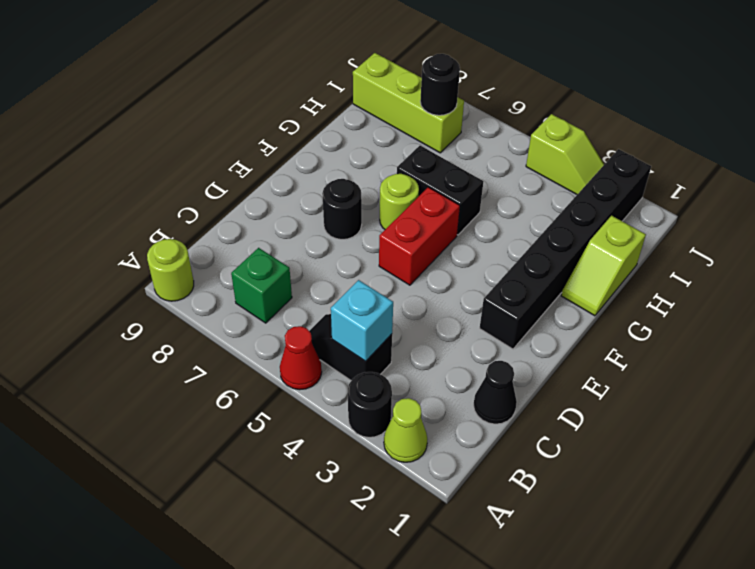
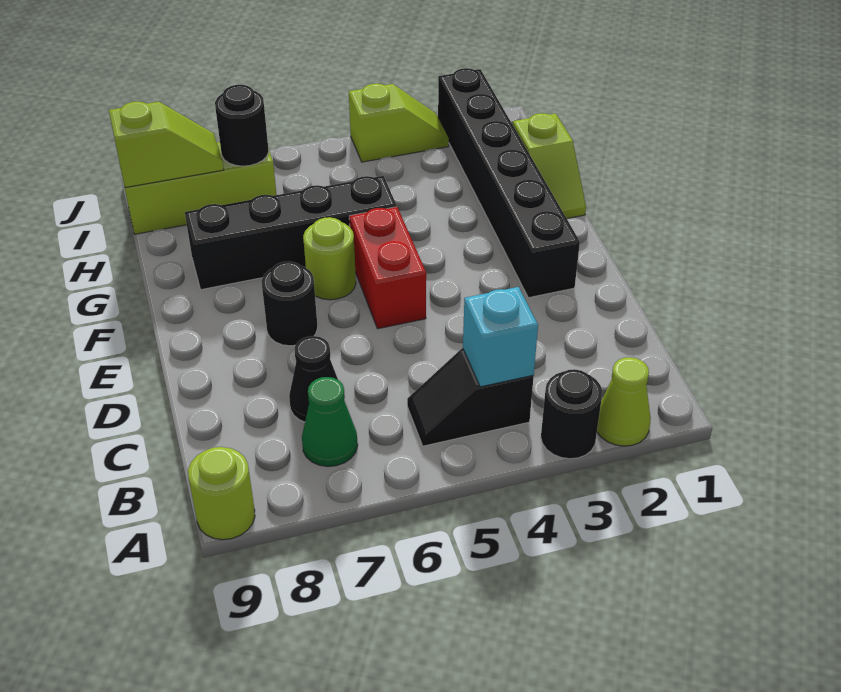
red cone A5 level 1 -> none
green brick B7 level 1 -> green cone B7 level 1
black cone C1 level 1 -> black cone C7 level 1
black brick G5:G6 level 1 -> black brick G5:G8 level 1
none -> lime slope I8:I9 level 2 top 9

